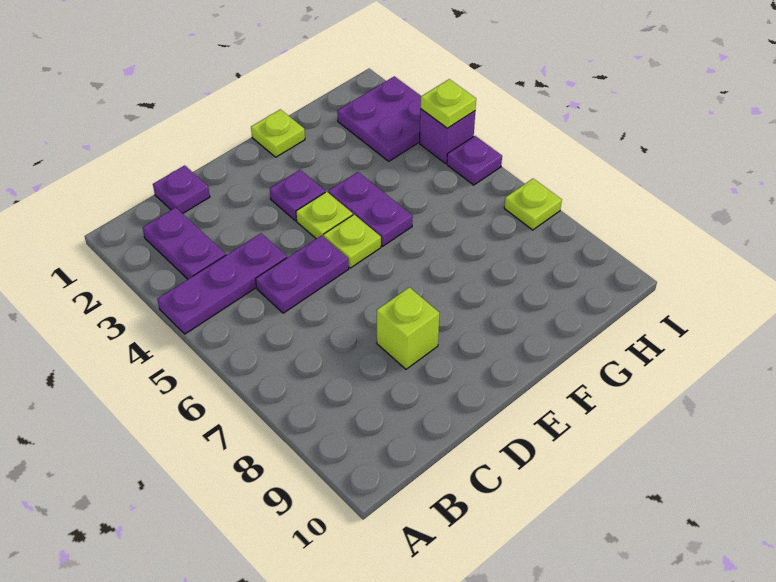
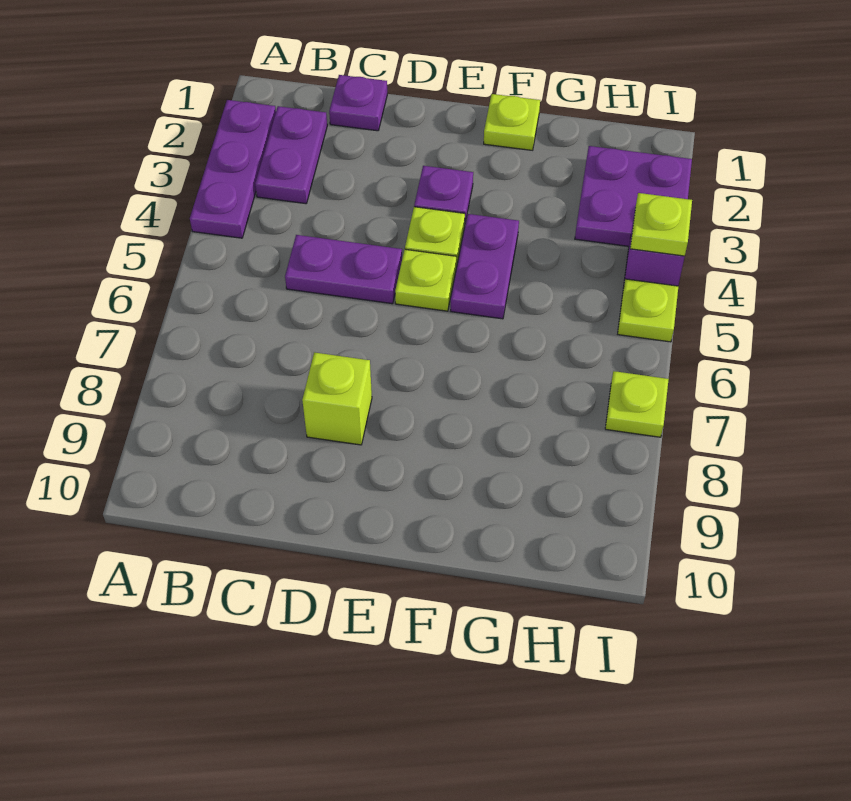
purple plate A4:C4 level 1 -> purple plate A2:A4 level 1
purple plate I5 level 1 -> lime plate I5 level 1

